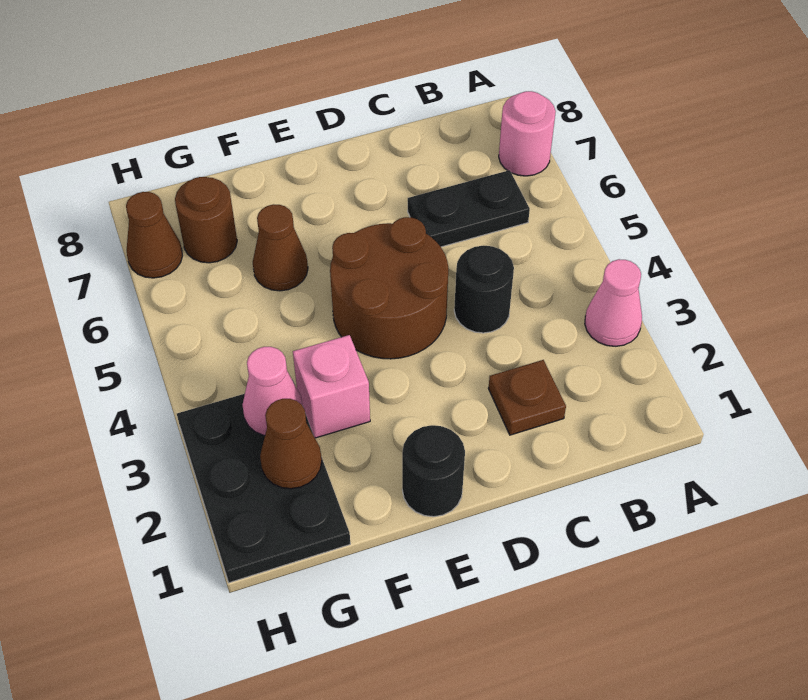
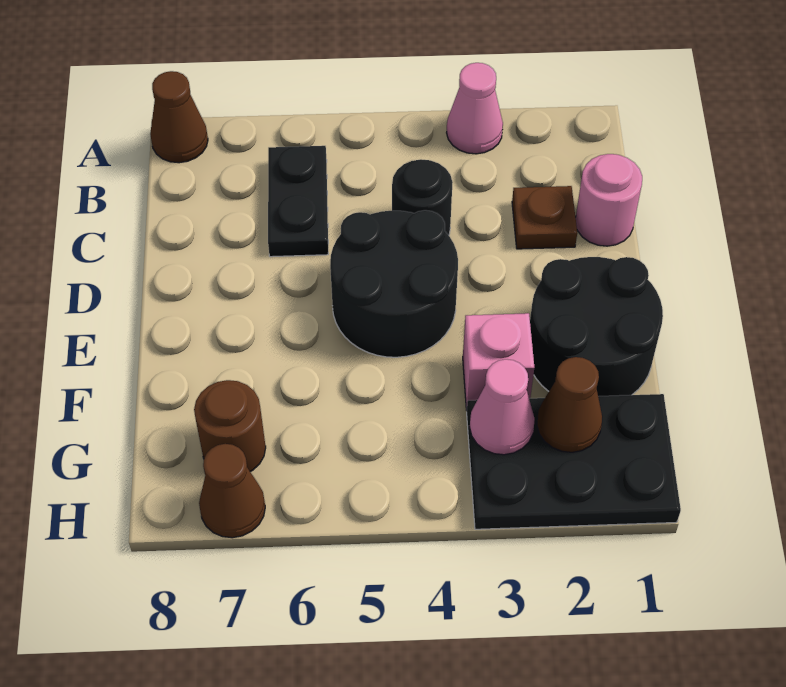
pink round brick A7 level 1 -> pink round brick C1 level 1
brown round brick D4:E5 level 1 -> black round brick D4:E5 level 1
black round brick E1 level 1 -> black round brick E1:F2 level 1
brown cone F6 level 1 -> brown cone A8 level 1

